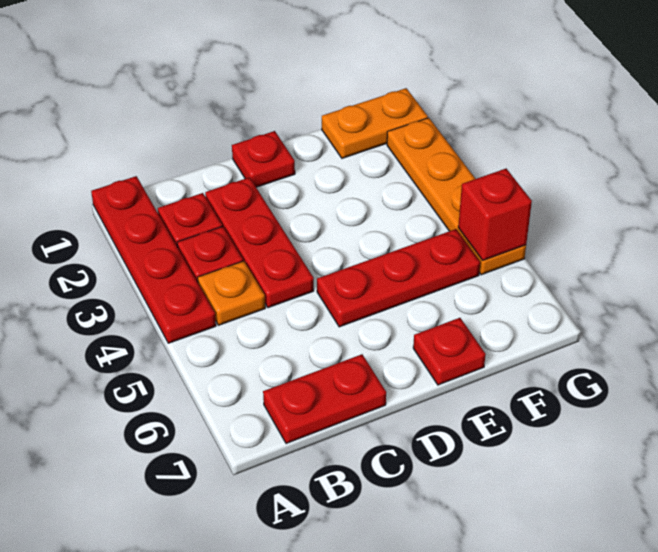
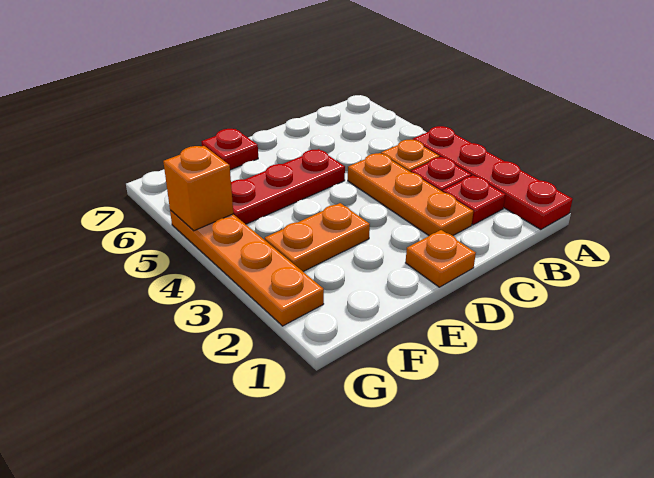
red plate B7:C7 level 1 -> none
red plate C2:C4 level 1 -> orange plate C2:C4 level 1
red plate D1 level 1 -> orange plate D1 level 1
orange plate F1:G1 level 1 -> orange plate E3:F3 level 1
red brick G5 level 2 -> orange brick G5 level 2

